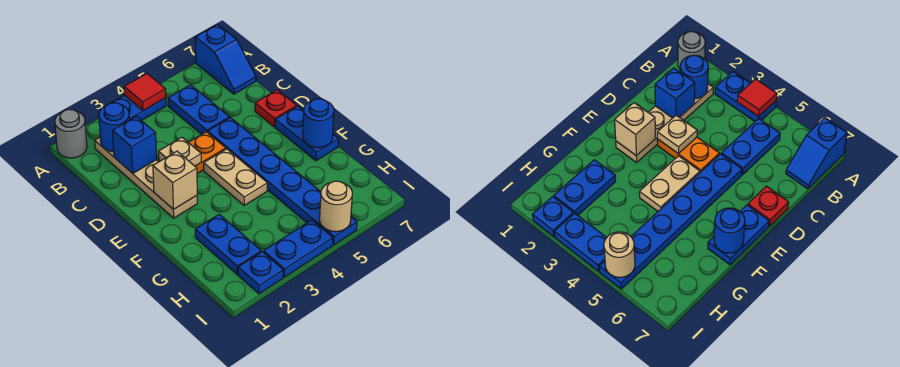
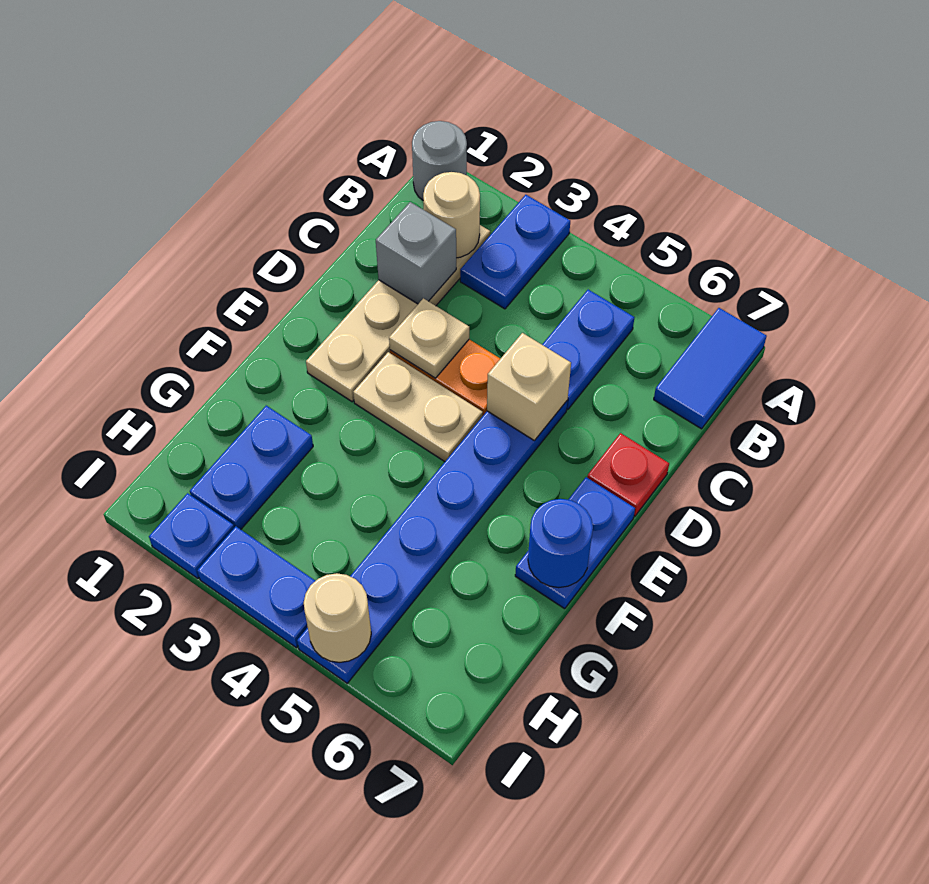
blue plate A3:A4 level 1 -> blue plate A3:B3 level 1
red tile A4 level 2 -> none
blue slope A7:B7 level 1 top A -> blue tile A7:B7 level 1
blue round brick B2 level 2 -> tan round brick B2 level 2
blue brick C2 level 2 -> grey brick C2 level 2
tan brick E2 level 2 -> tan brick D5 level 2
tan plate E4:F4 level 1 -> tan plate E3:E4 level 1

